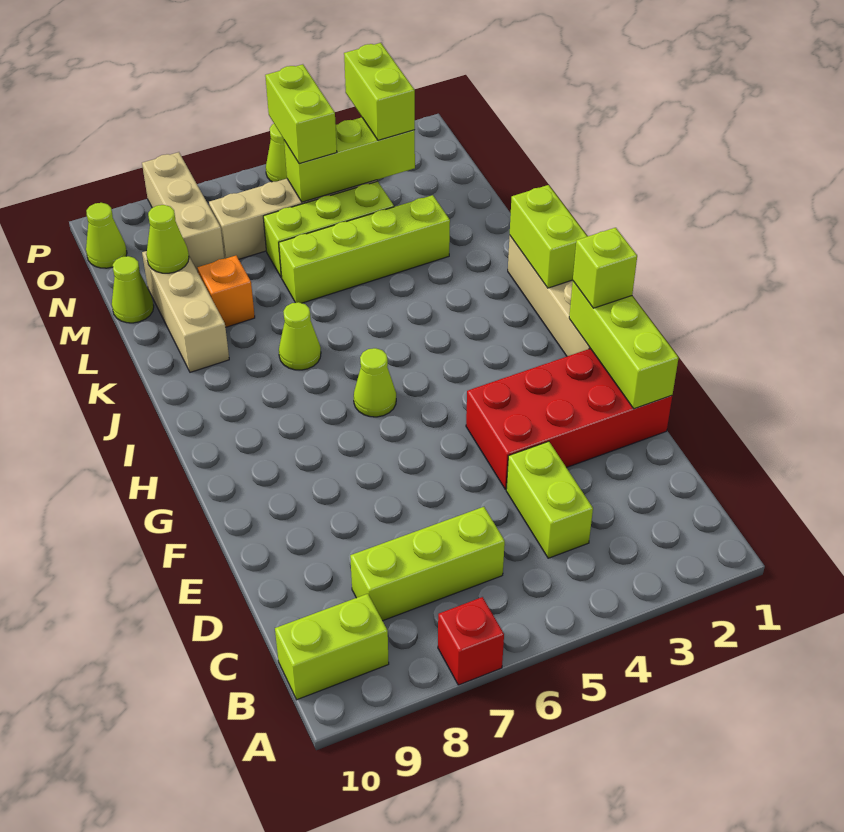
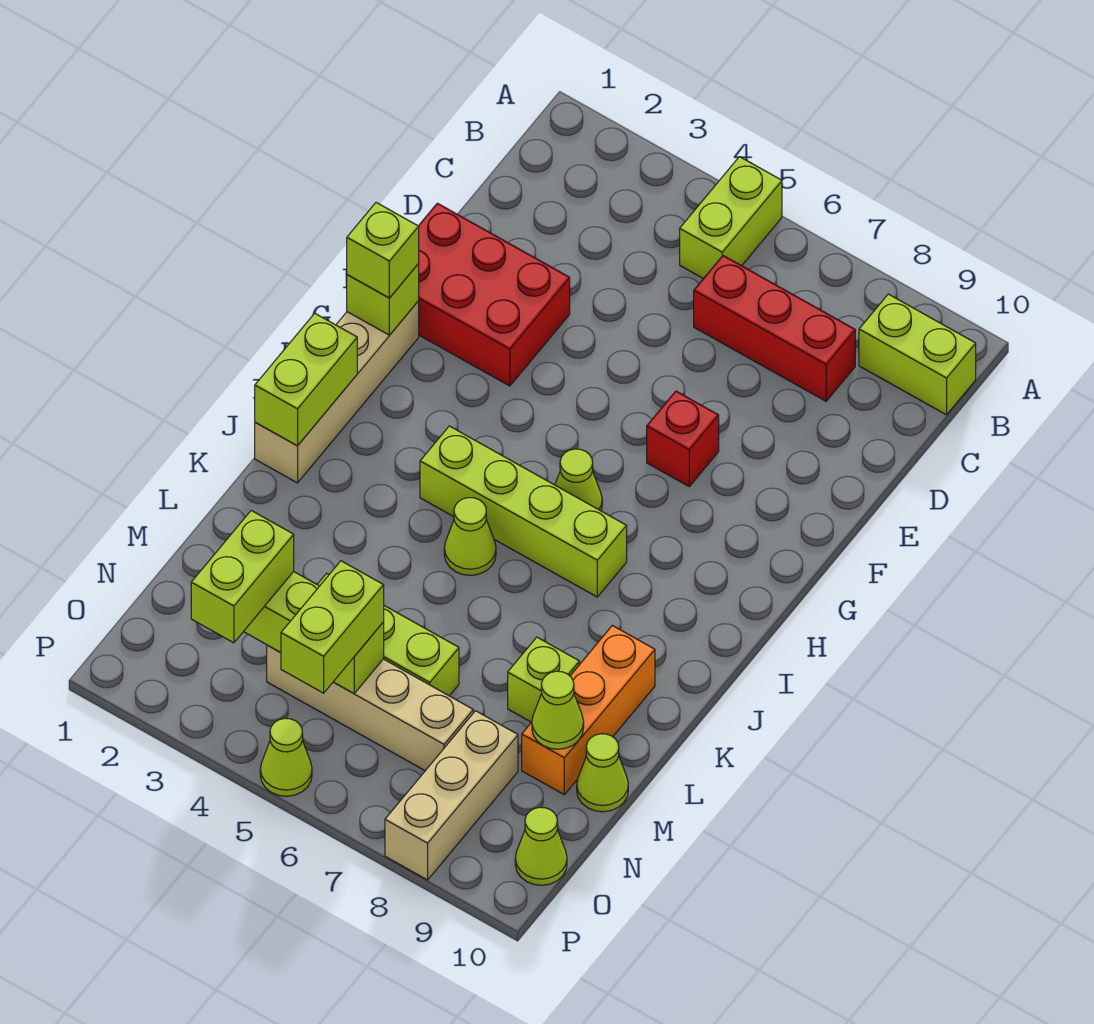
red brick A7 level 1 -> red brick F7 level 1
lime brick C4:D4 level 1 -> lime brick A5:B5 level 1
lime brick C6:C8 level 1 -> red brick C6:C8 level 1
red brick E1:F4 level 1 -> red brick E1:F3 level 1
lime brick E1:G1 level 2 -> lime brick G1 level 2
lime cone J7 level 1 -> lime cone J5 level 1
tan brick K9:M9 level 1 -> orange brick K9:M9 level 1
lime brick L3:L6 level 1 -> lime brick I4:I7 level 1
orange brick L8 level 1 -> lime brick L8 level 1

